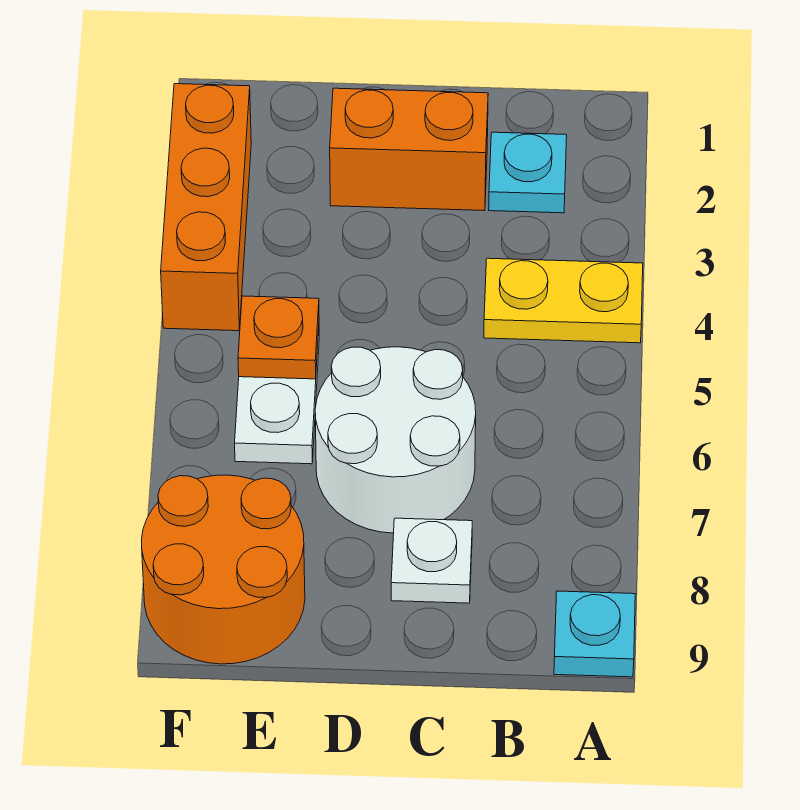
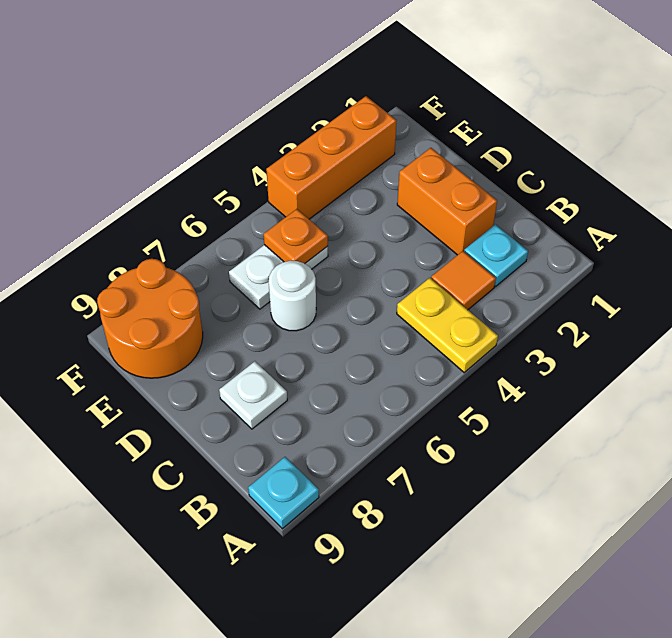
none -> orange tile B3 level 1
white round brick C6:D7 level 1 -> white round brick D6 level 1

